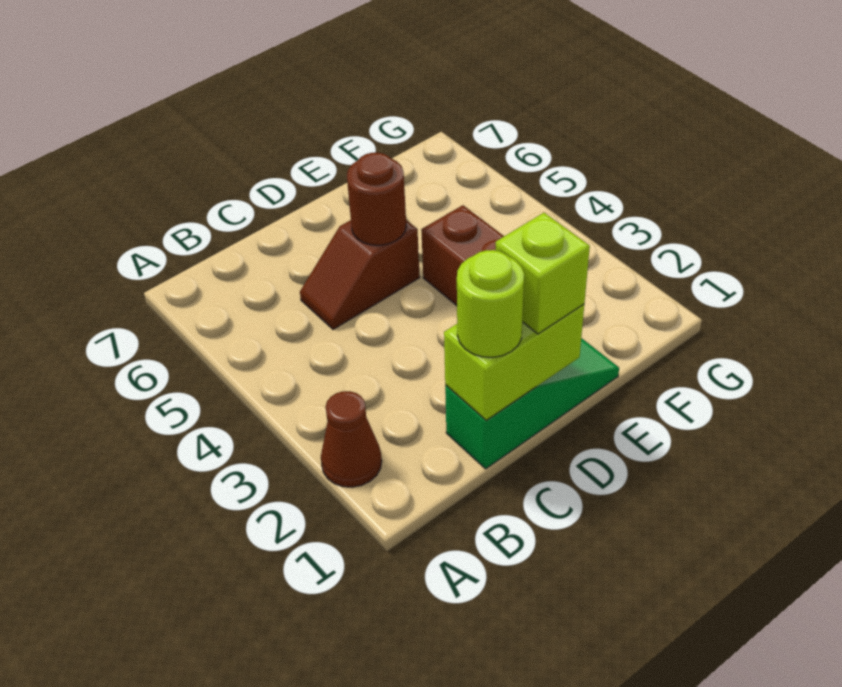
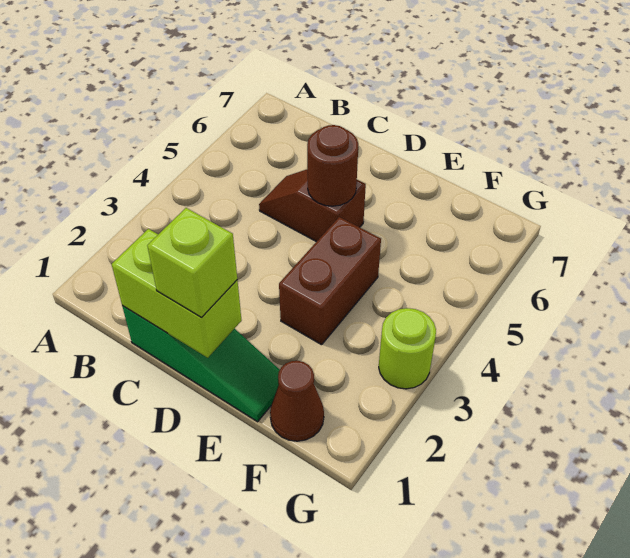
brown cone A2 level 1 -> brown cone F1 level 1
lime round brick C1 level 3 -> lime round brick G3 level 1

